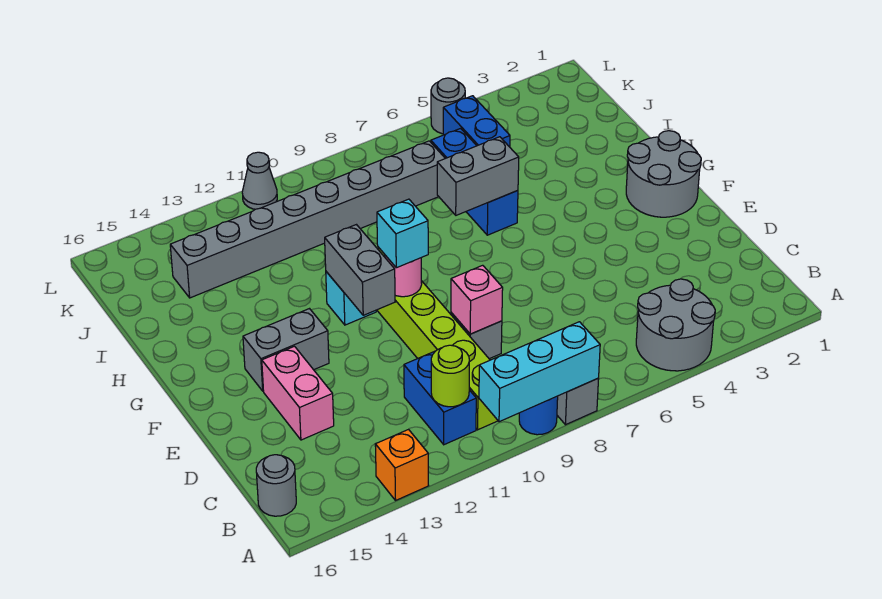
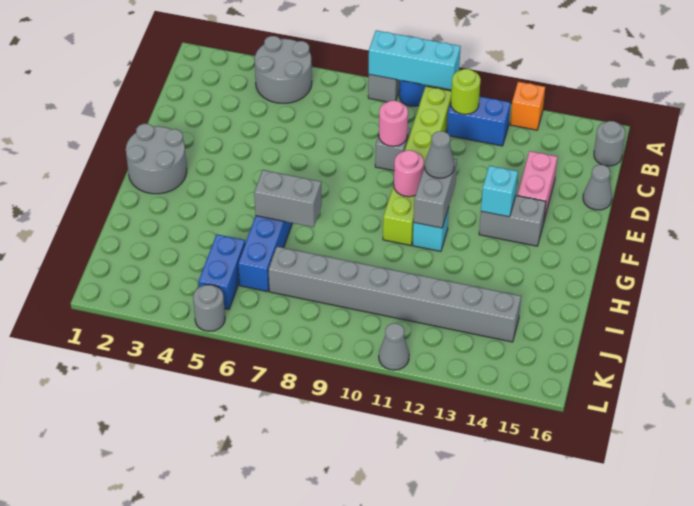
blue brick B11:C11 level 1 -> blue brick B11:B12 level 1
pink brick D9 level 2 -> pink round brick D9 level 2
none -> grey cone D16 level 1
cyan brick F10 level 3 -> cyan brick F13 level 2
none -> grey cone F11 level 3

